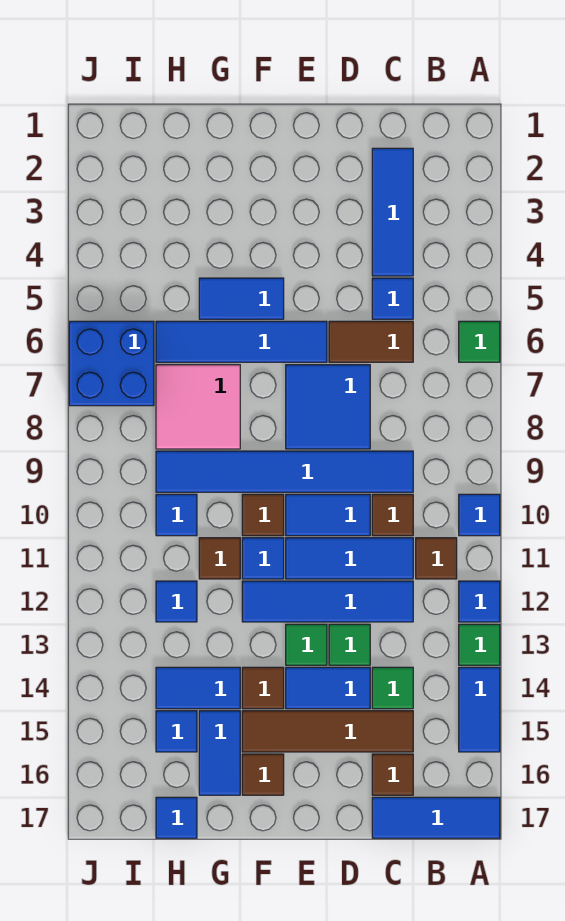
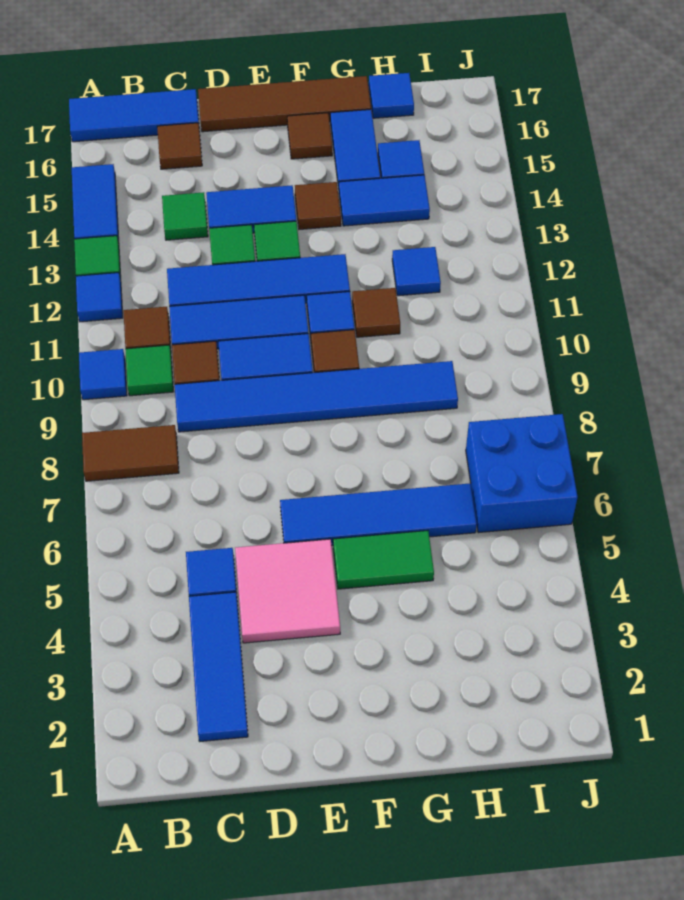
green tile A6 level 1 -> green tile B10 level 1
brown tile C6:D6 level 1 -> brown tile A8:B8 level 1
brown tile C15:F15 level 1 -> brown tile D17:G17 level 1
blue tile D7:E8 level 1 -> none
blue tile F5:G5 level 1 -> green tile F5:G5 level 1
pink tile G7:H8 level 1 -> pink tile D4:E5 level 1
blue tile H10 level 1 -> none

